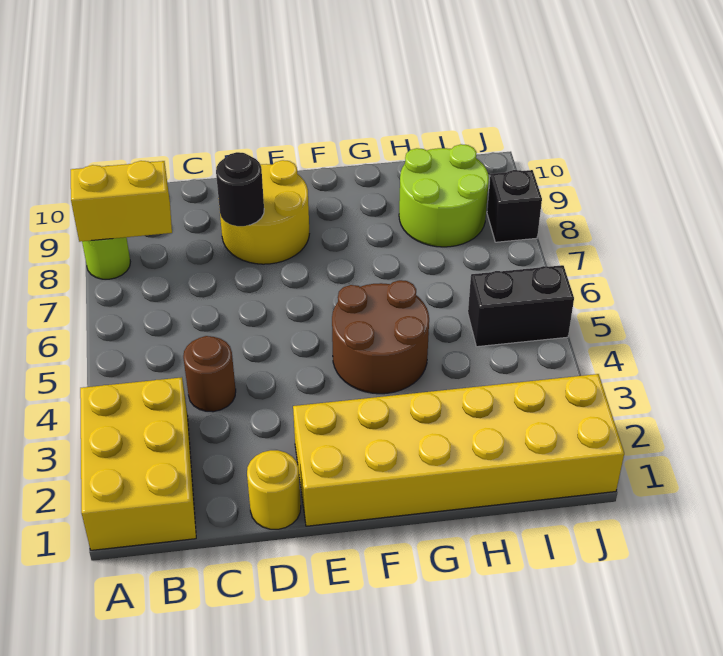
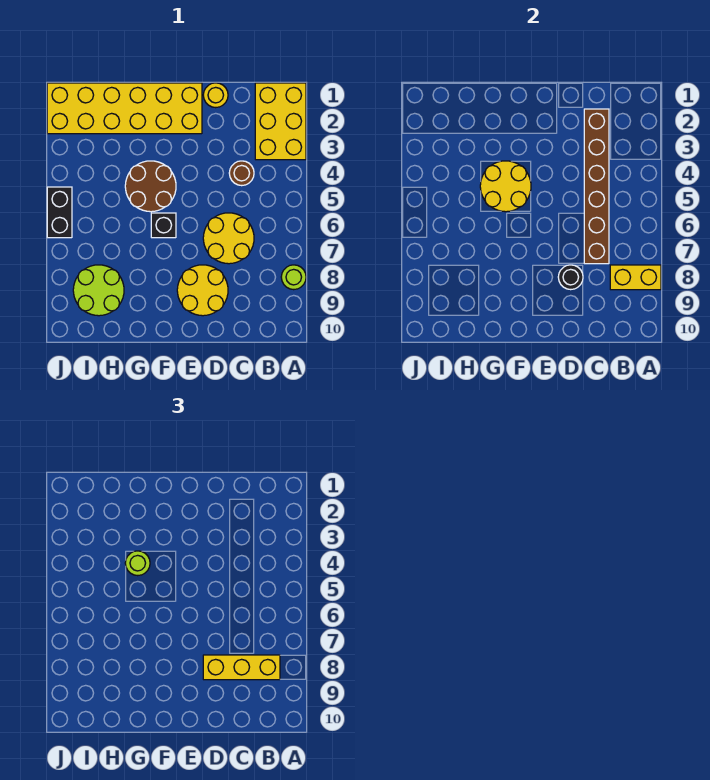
none -> yellow brick B8:D8 level 3
none -> brown brick C2:C7 level 2
none -> yellow round brick C6:D7 level 1
none -> yellow round brick F4:G5 level 2
none -> lime round brick G4 level 3
black brick I5:J5 level 1 -> black brick J5:J6 level 1
black brick J8 level 1 -> black brick F6 level 1

